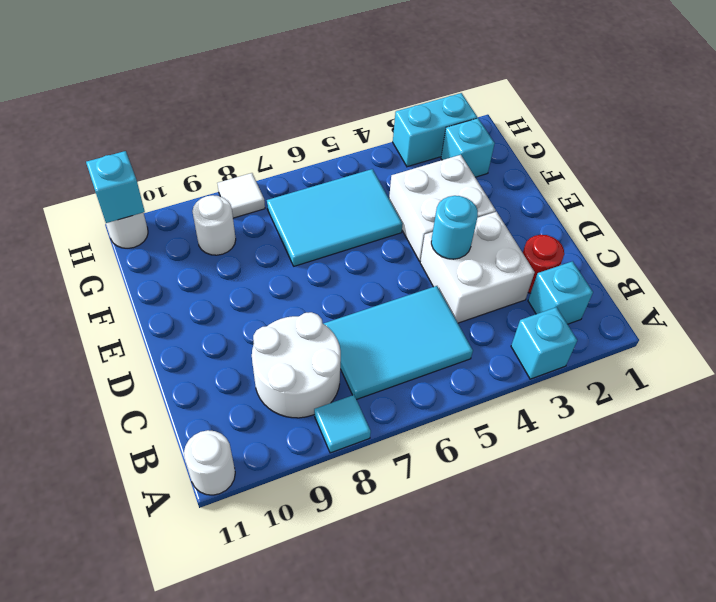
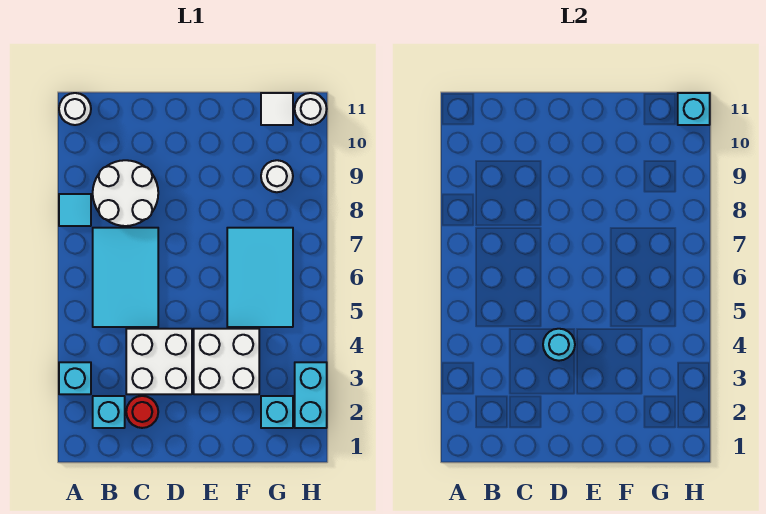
white tile H8 level 1 -> white tile G11 level 1

